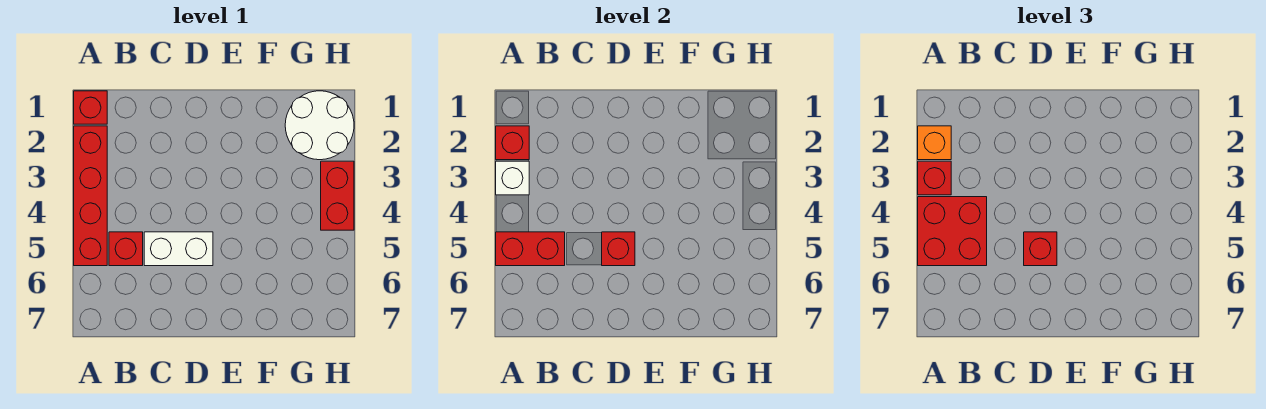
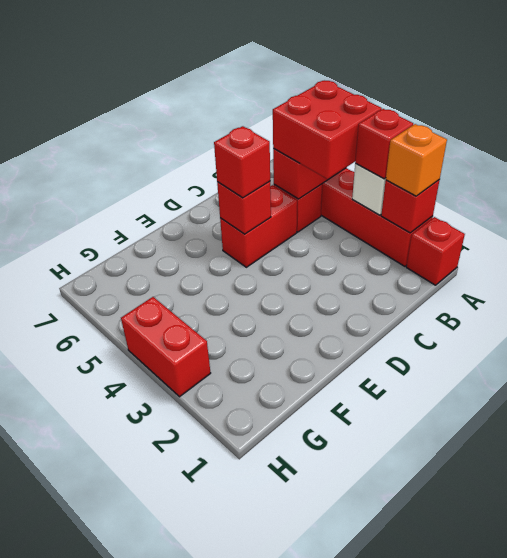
white brick C5:D5 level 1 -> red brick C5:D5 level 1
white round brick G1:H2 level 1 -> none

